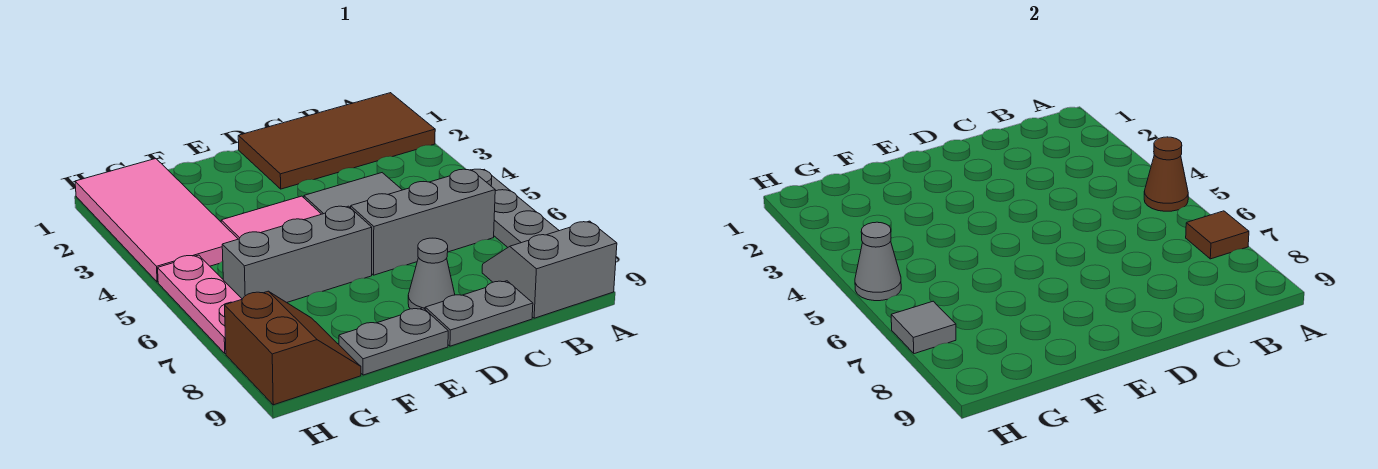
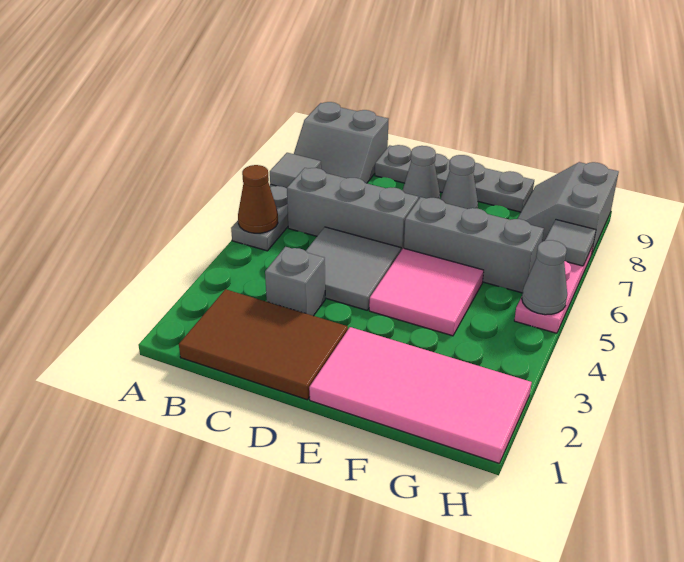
brown tile A1:D2 level 1 -> brown tile B1:D2 level 1
brown tile A7 level 2 -> grey tile A7 level 2
none -> grey brick C3 level 1
none -> grey cone E8 level 1
pink tile G1:H4 level 1 -> pink tile E1:H2 level 1
brown slope G8:H9 level 1 top H -> grey slope G8:H9 level 1 top H

